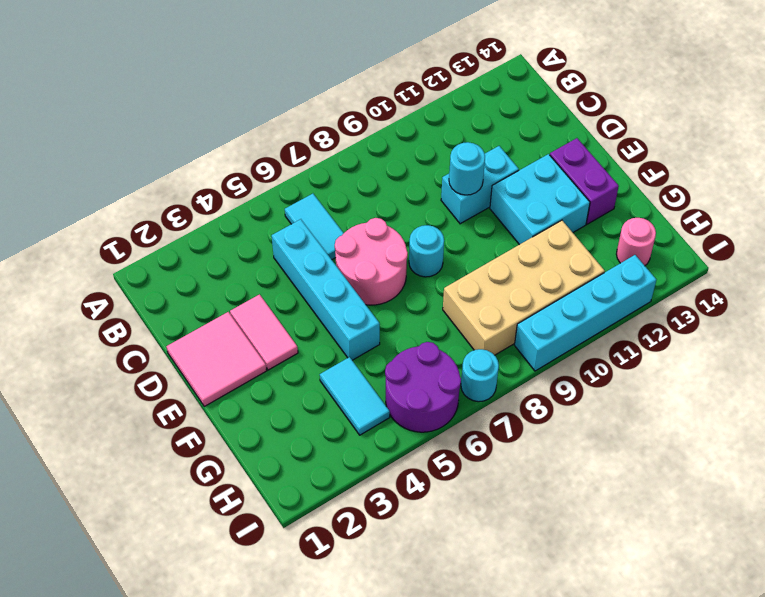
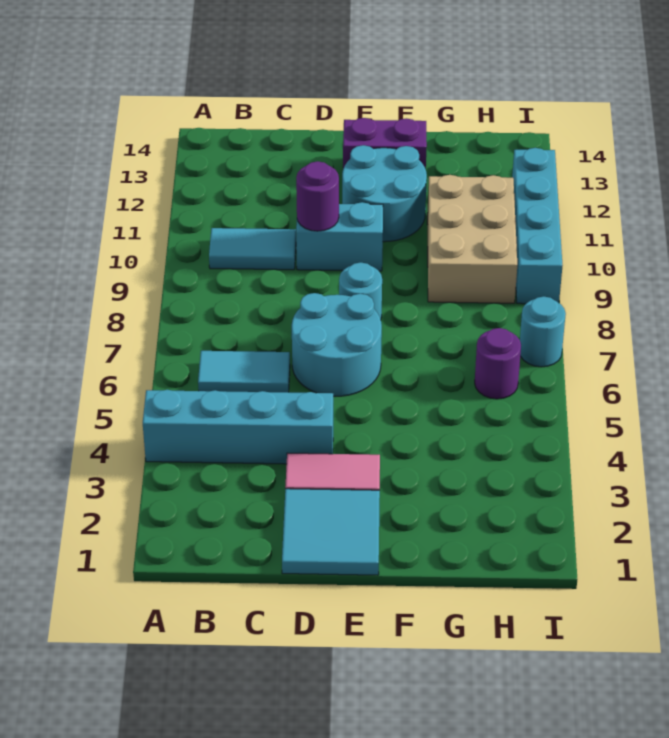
cyan brick C5:F5 level 1 -> cyan brick A4:D4 level 1
pink tile D1:E2 level 1 -> cyan tile D1:E2 level 1
pink round brick D6:E7 level 1 -> cyan round brick D6:E7 level 1
cyan brick D10:D11 level 1 -> cyan brick D10:E10 level 1
cyan round brick D10 level 2 -> purple round brick D10 level 2
cyan brick E11:F12 level 1 -> cyan round brick E11:F12 level 1
cyan tile G4:H4 level 1 -> cyan tile B10:C10 level 1
tan brick G8:H11 level 1 -> tan brick G9:H11 level 1
purple round brick H5:I6 level 1 -> purple round brick H6 level 1
pink round brick H13 level 1 -> none

